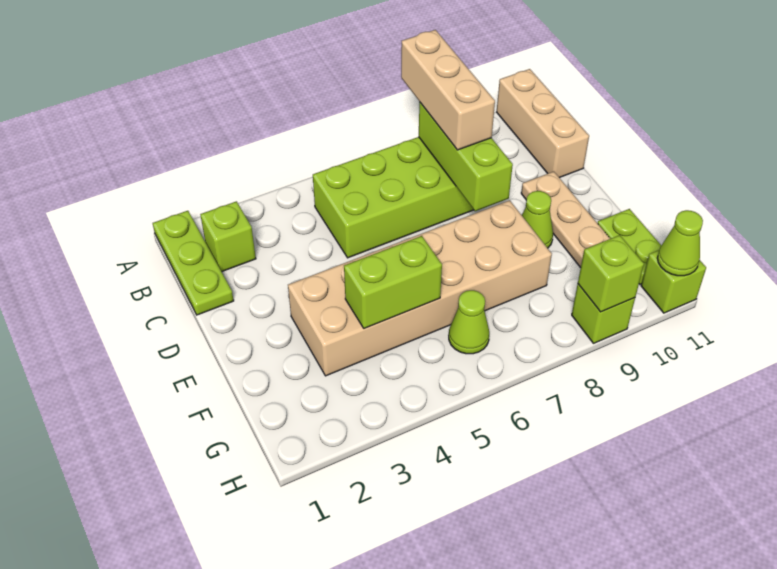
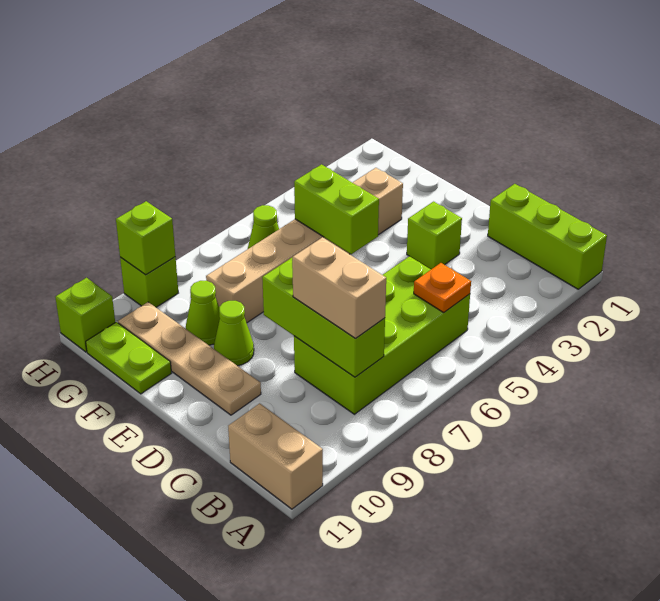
lime plate A1:C1 level 1 -> lime brick A1:C1 level 1
tan brick A8:C8 level 3 -> tan brick B8:C8 level 3
tan brick A11:C11 level 1 -> tan brick A11:B11 level 1
lime brick B2 level 1 -> lime brick D3 level 1
none -> orange plate B5 level 2
tan brick E3:F8 level 1 -> tan brick F3:F8 level 1
lime brick F4:F5 level 2 -> lime brick E5:F5 level 2
lime cone H11 level 2 -> lime cone F9 level 1

